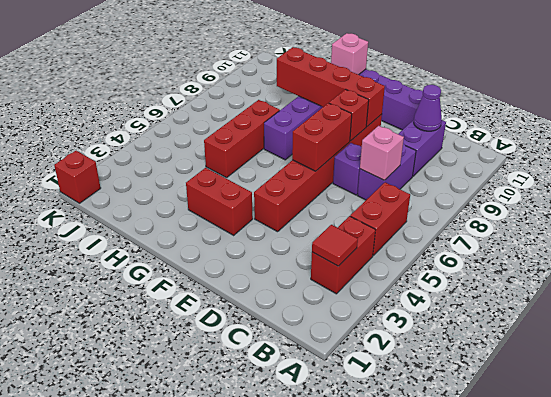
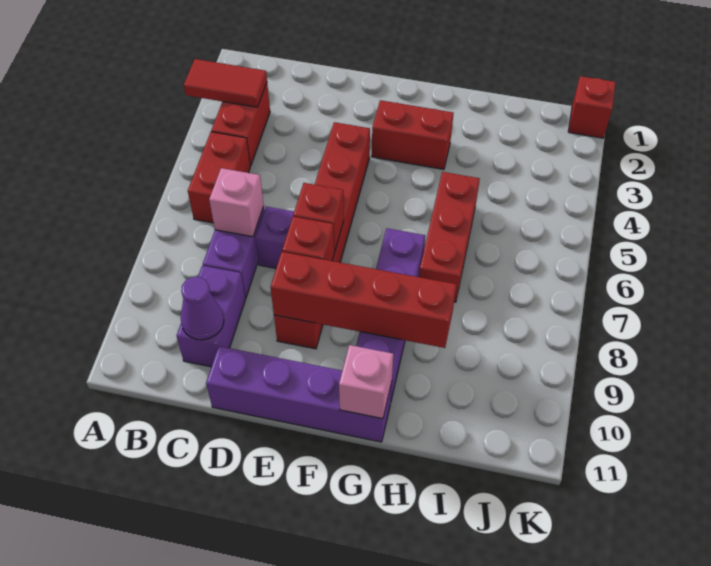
red tile B3 level 2 -> red tile A3:B3 level 2
red brick E6:E7 level 2 -> red brick E7 level 2

